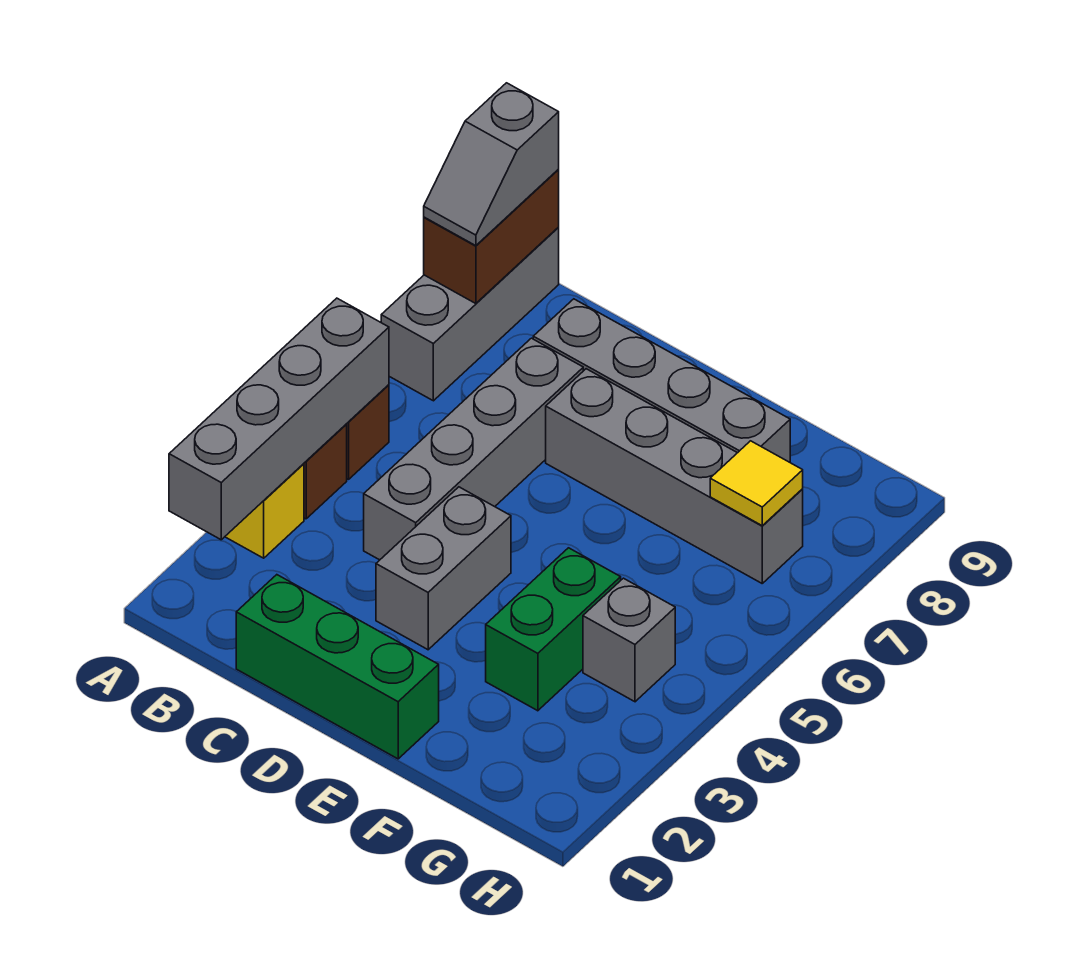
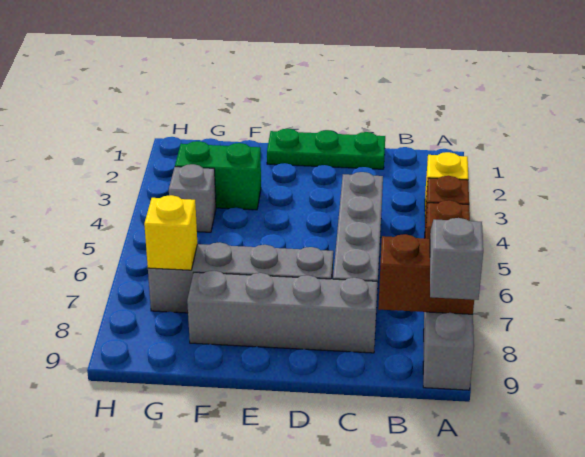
grey brick A2:A5 level 2 -> none
brown brick A8:A9 level 2 -> brown brick A8:B8 level 2
green brick C1:E1 level 1 -> green plate C1:E1 level 1
grey brick D3:D4 level 1 -> none
green brick F3:F4 level 1 -> green brick F3:G3 level 1
yellow tile G7 level 2 -> yellow brick G7 level 2

